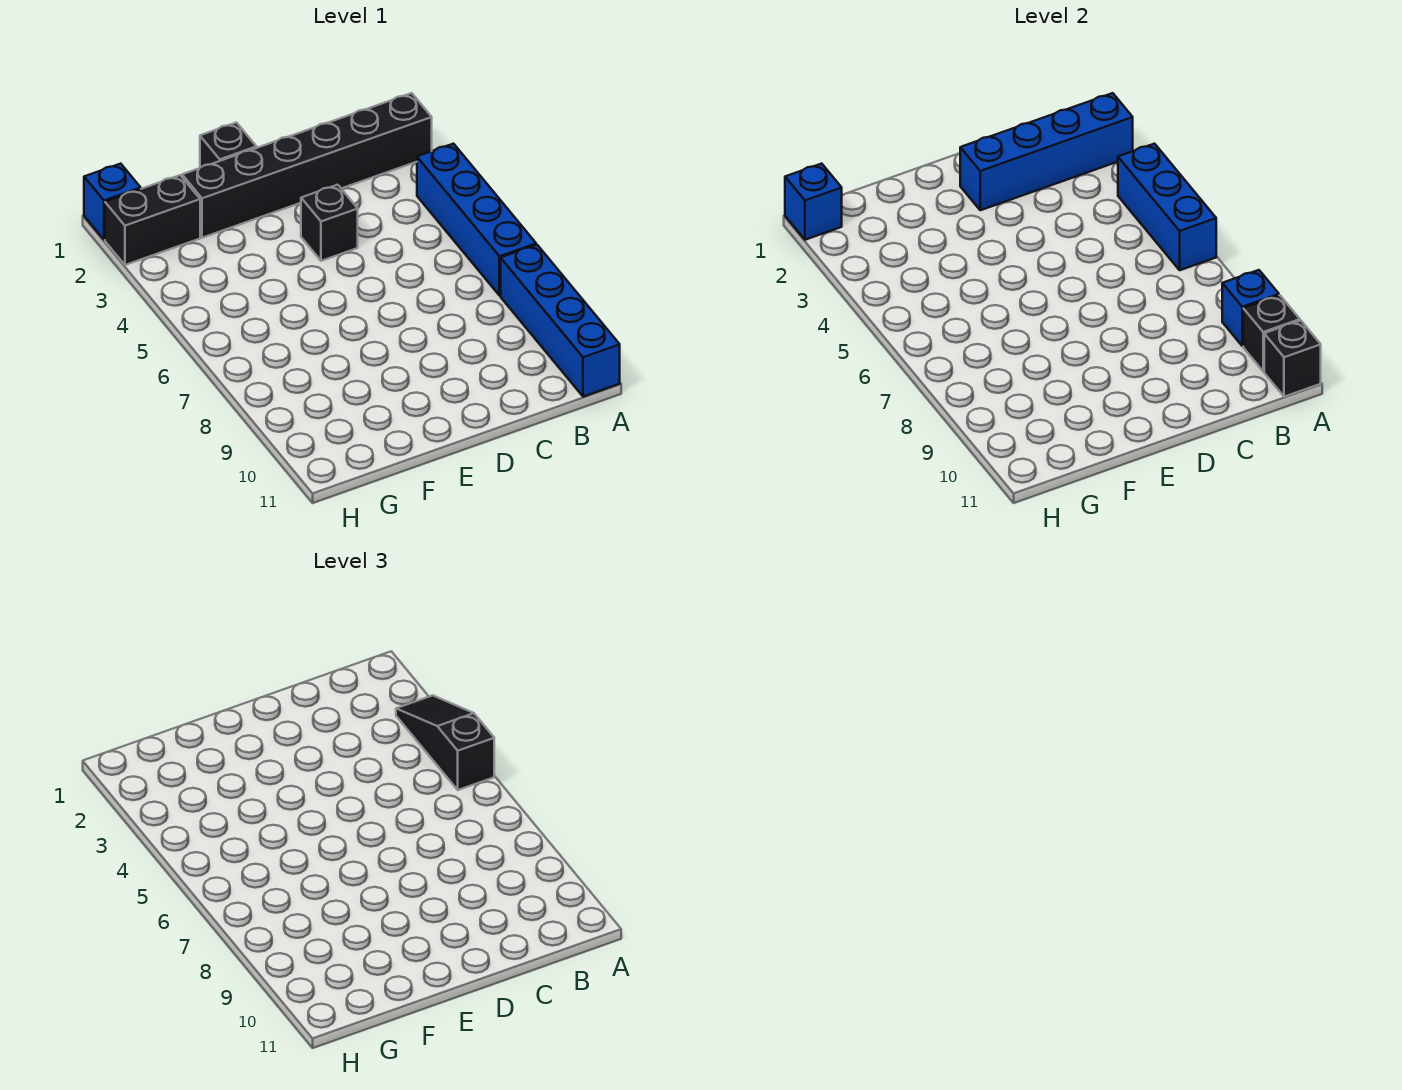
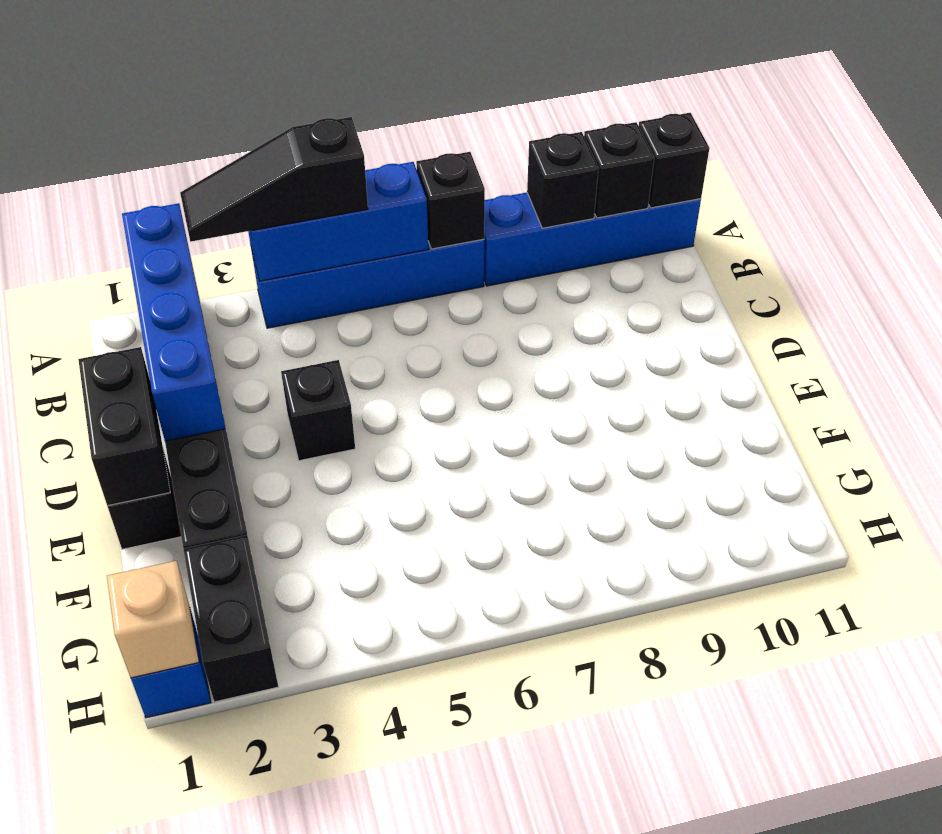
none -> black brick A7 level 2
blue brick A9 level 2 -> black brick A9 level 2
none -> black brick D1:E1 level 2
blue brick H1 level 2 -> tan brick H1 level 2

